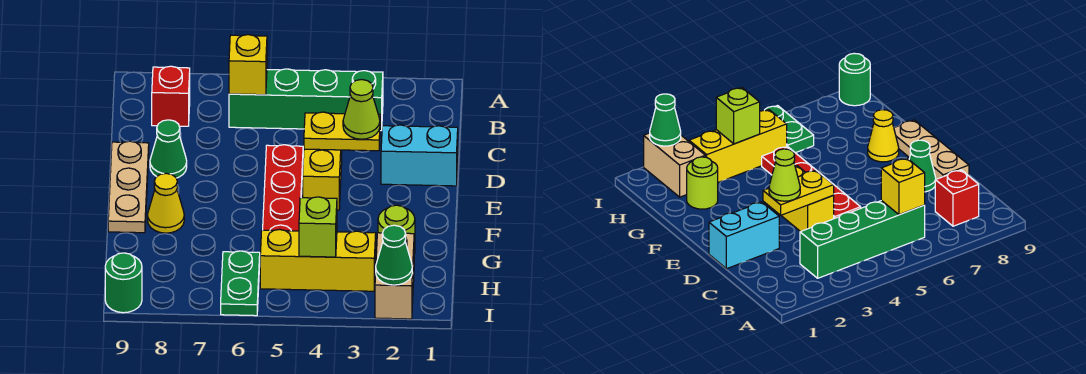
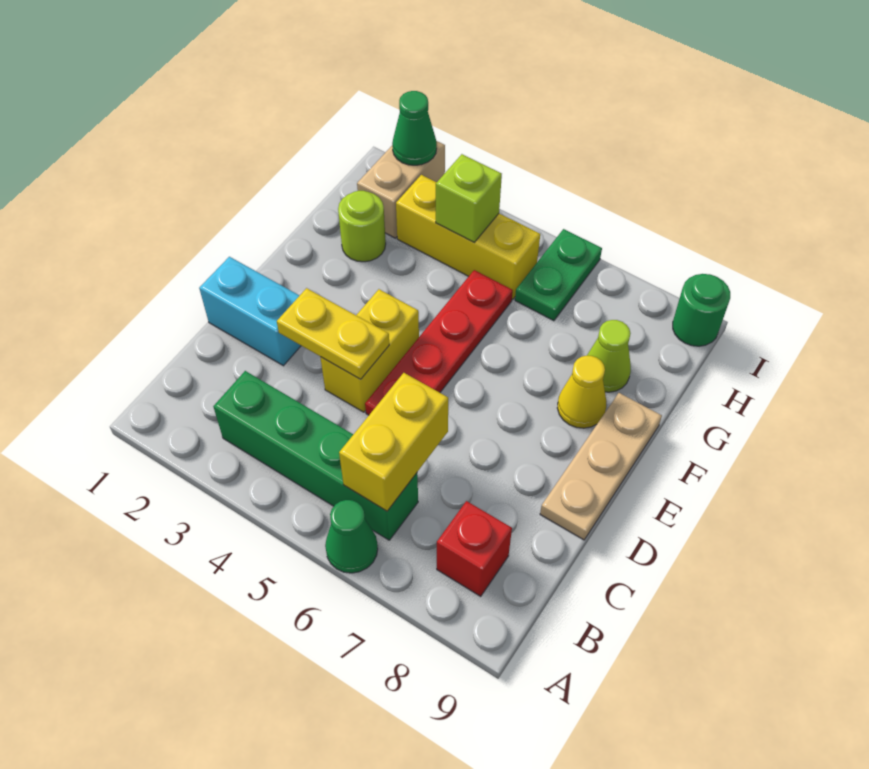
yellow brick B6 level 2 -> yellow brick B6:C6 level 2
lime cone D3 level 3 -> lime cone G8 level 1
green cone D8 level 1 -> green cone A6 level 1

